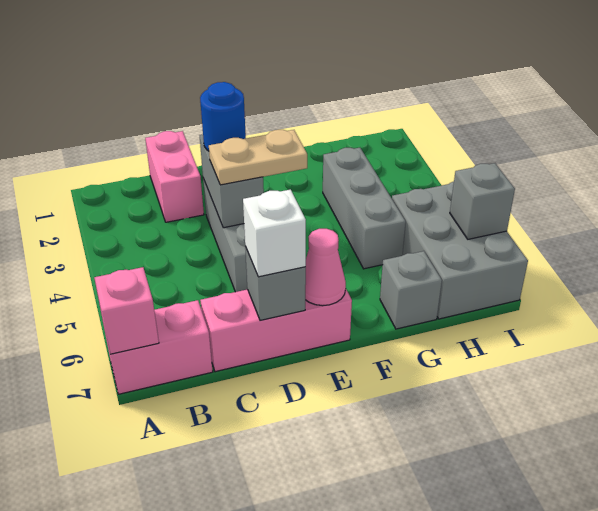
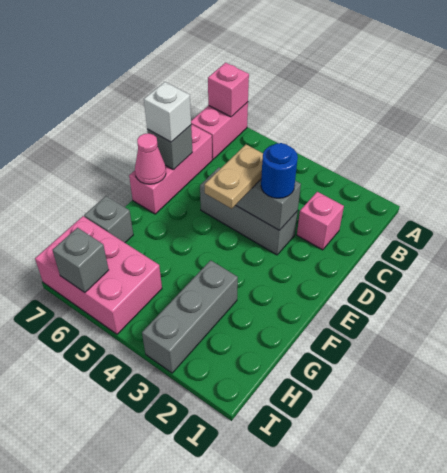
pink brick C1:C2 level 1 -> pink brick C2 level 1
grey brick G3:G5 level 1 -> grey brick G3:I3 level 1
grey brick H5:I7 level 1 -> pink brick H5:I7 level 1

